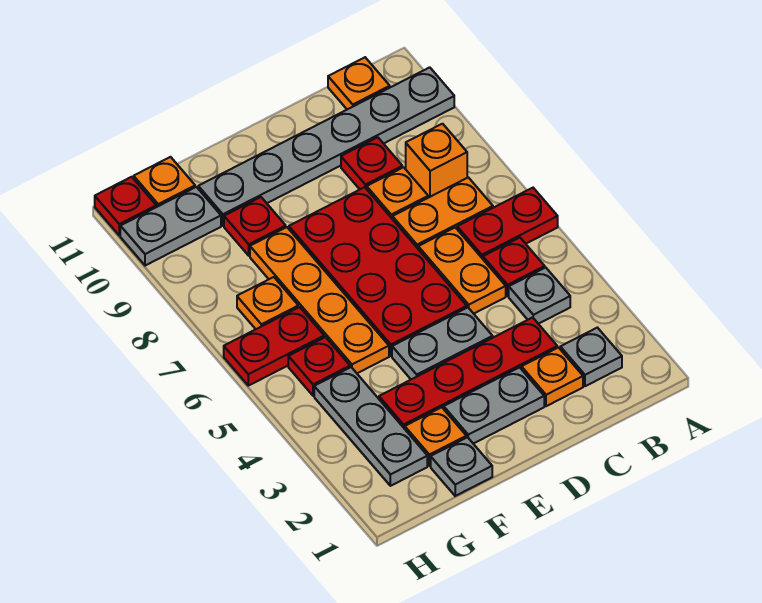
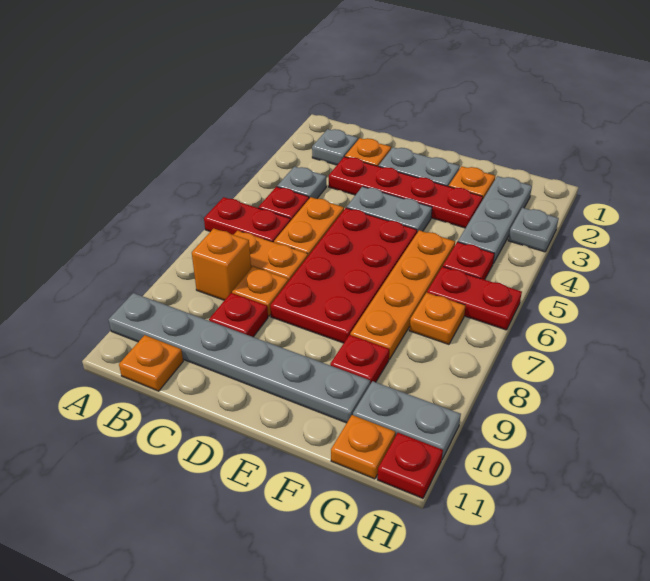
grey plate F1 level 1 -> grey plate H3 level 1

